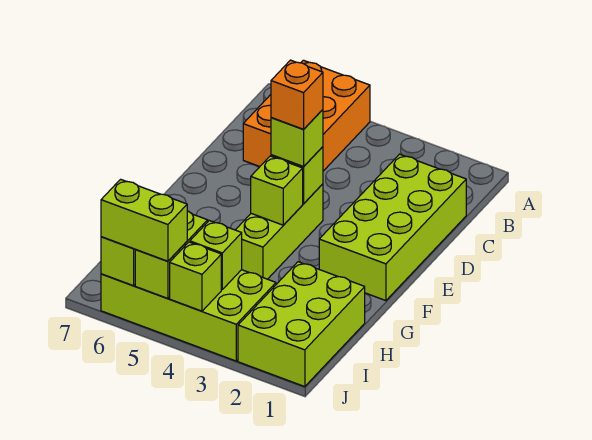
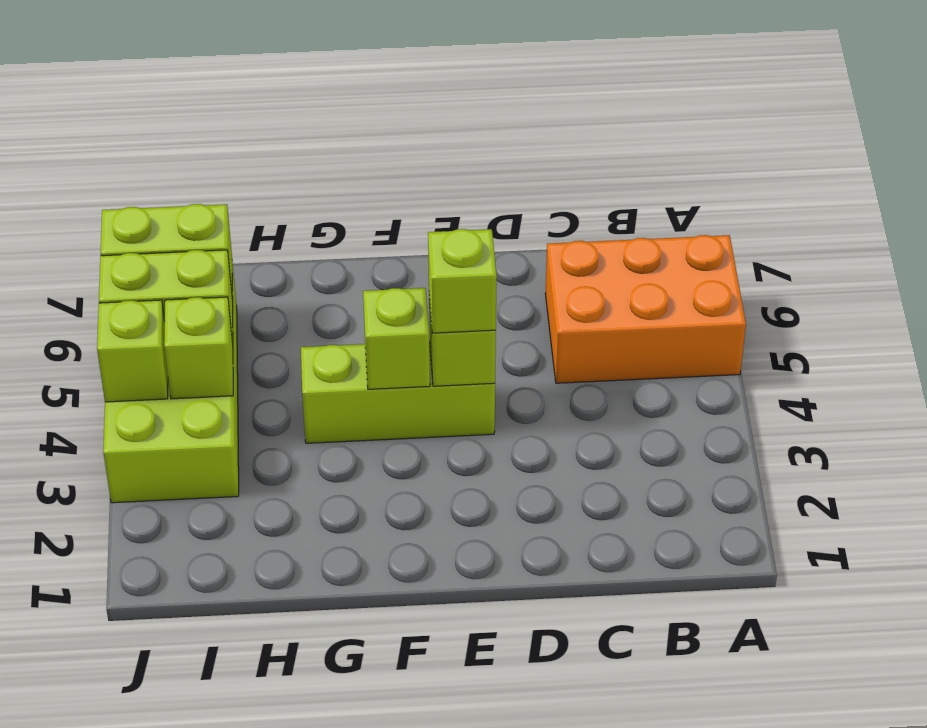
lime brick C1:F2 level 1 -> none
orange brick E4 level 4 -> none
lime brick H1:J2 level 1 -> none
lime brick J5:J6 level 3 -> none

